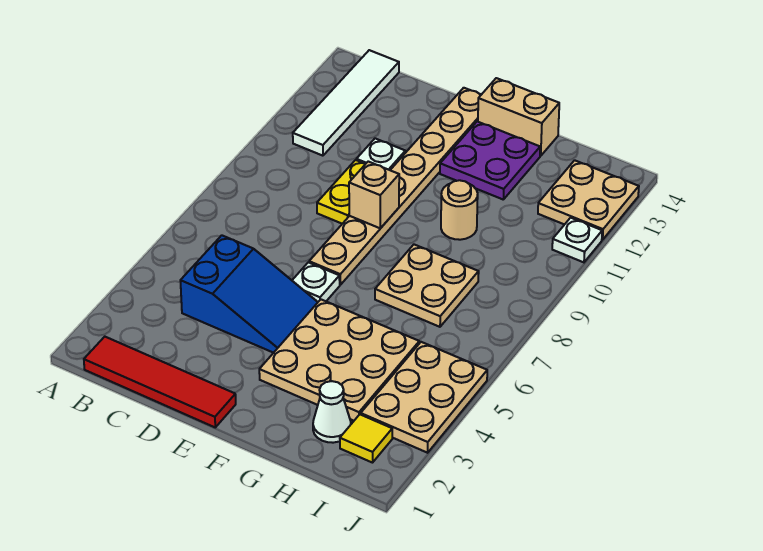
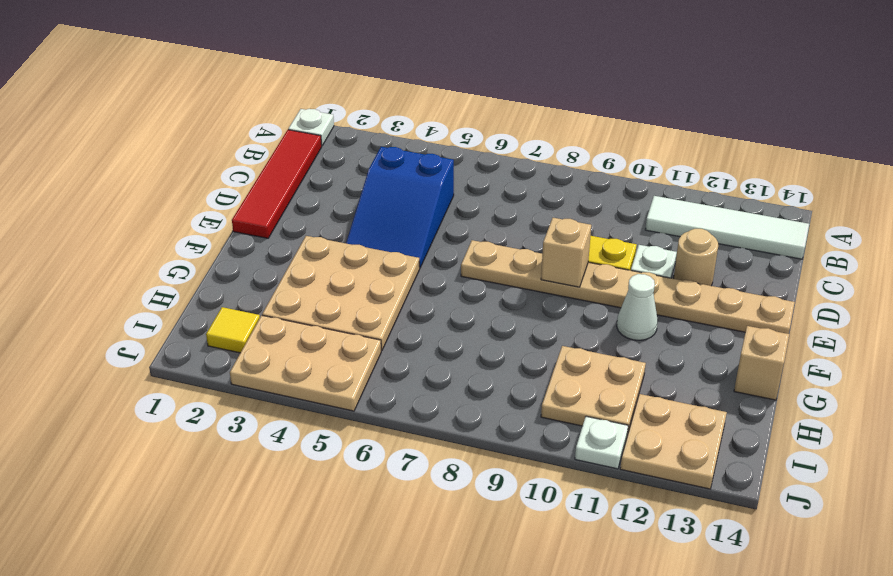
white plate E6 level 1 -> white plate A1 level 1
purple plate F12:G13 level 1 -> none
tan brick F14:G14 level 1 -> tan brick G14 level 1
tan plate G7:H8 level 1 -> tan plate H10:I11 level 1
tan round brick G10 level 1 -> tan round brick D12 level 1
white cone H2 level 1 -> white cone F11 level 1

